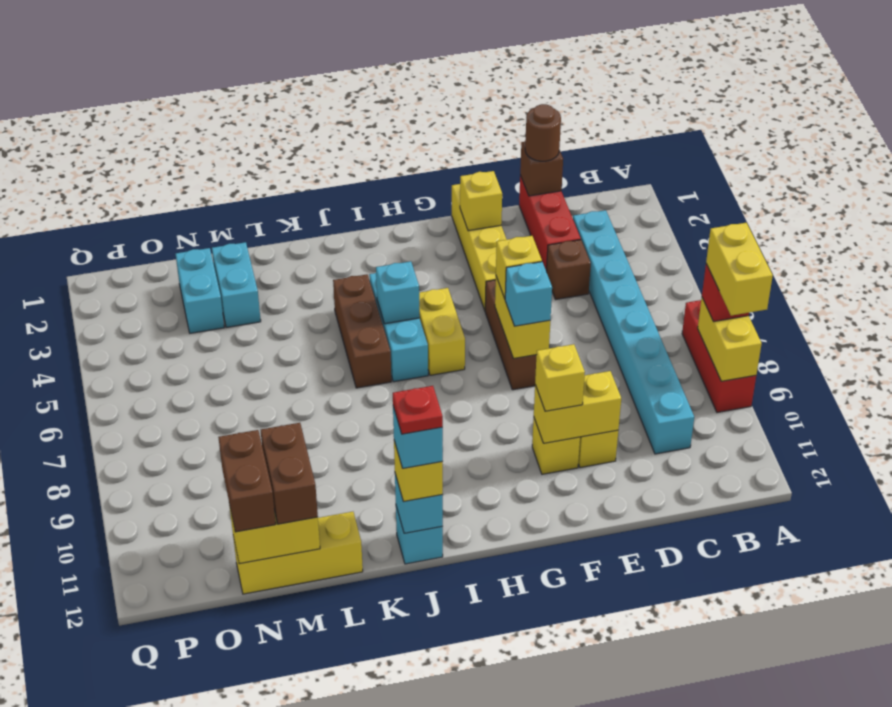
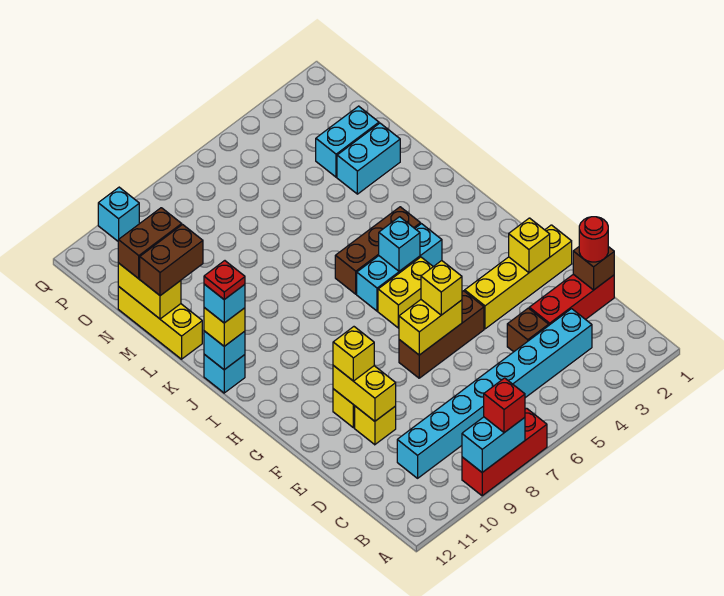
yellow brick A8:A9 level 2 -> cyan brick A8:A9 level 2
yellow brick A8:A9 level 4 -> none
brown round brick D1 level 3 -> red round brick D1 level 3
cyan brick F7 level 3 -> cyan brick Q10 level 1

